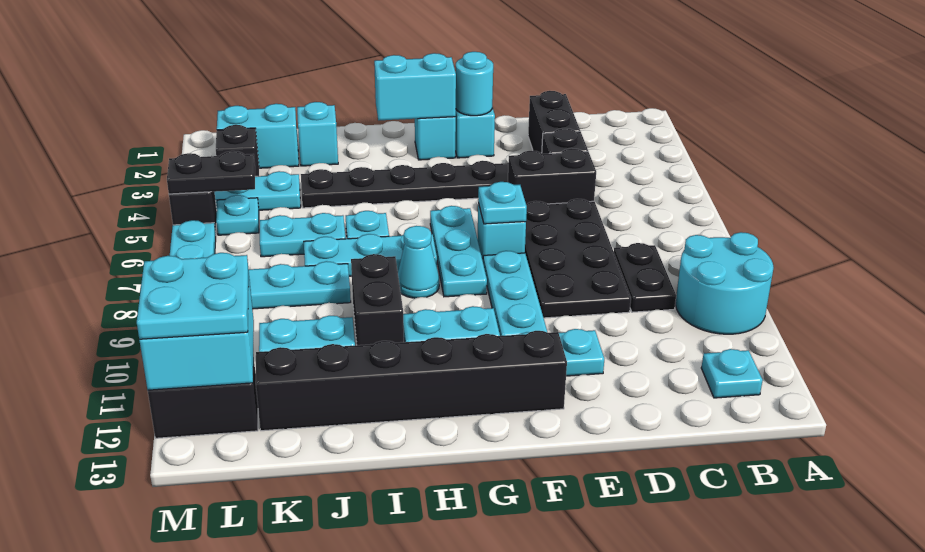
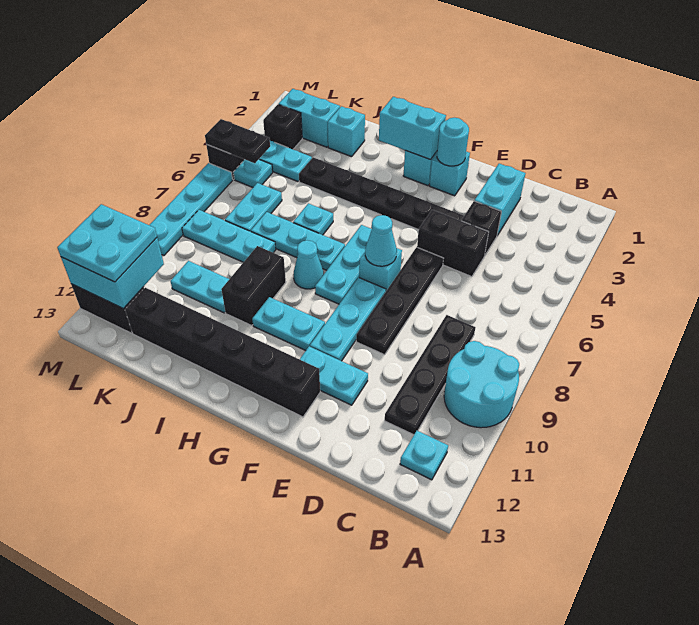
black plate C8:C9 level 1 -> black plate C8:C11 level 1
black brick D2:D3 level 1 -> cyan brick D2:D3 level 1
black plate D6:E9 level 1 -> black plate E6:E9 level 1
cyan plate F7 level 2 -> cyan cone F7 level 2
cyan plate J6:K6 level 1 -> cyan plate K6:K7 level 1

